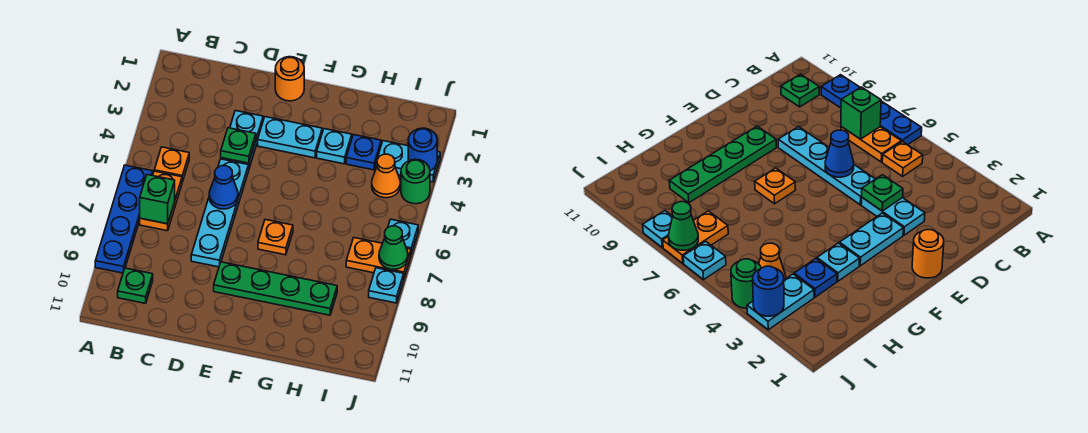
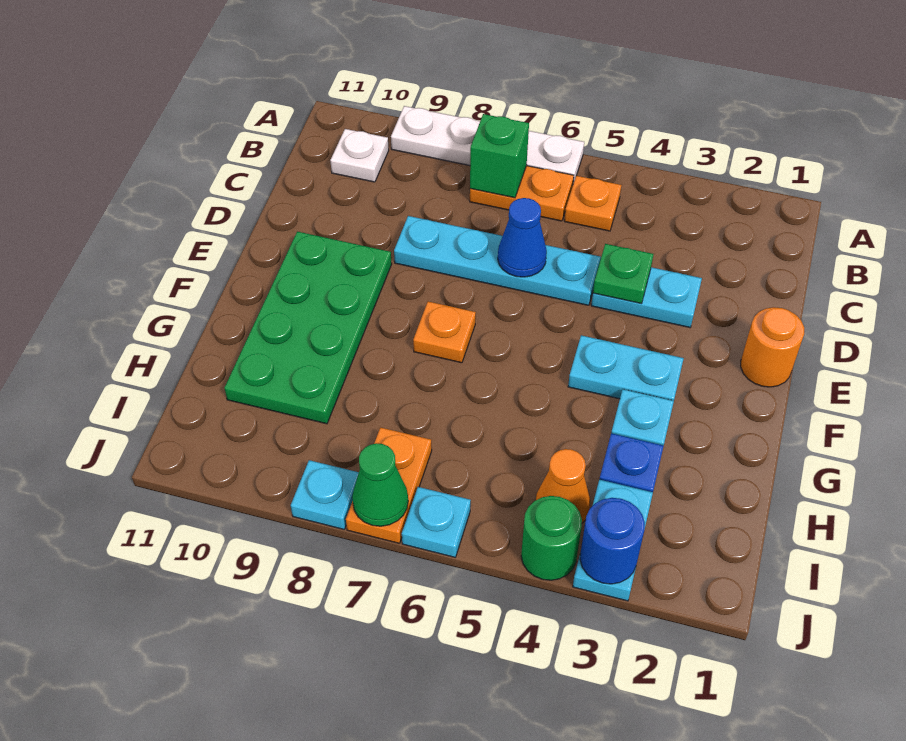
blue plate A6:A9 level 1 -> white plate A6:A9 level 1
green plate B10 level 1 -> white plate B10 level 1
cyan plate E3:F3 level 1 -> cyan plate F3:F4 level 1
green plate E9:H9 level 1 -> green plate E9:H10 level 1

